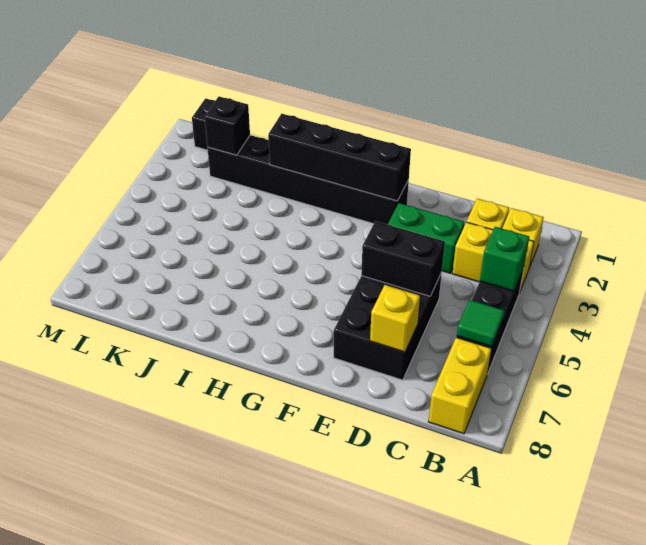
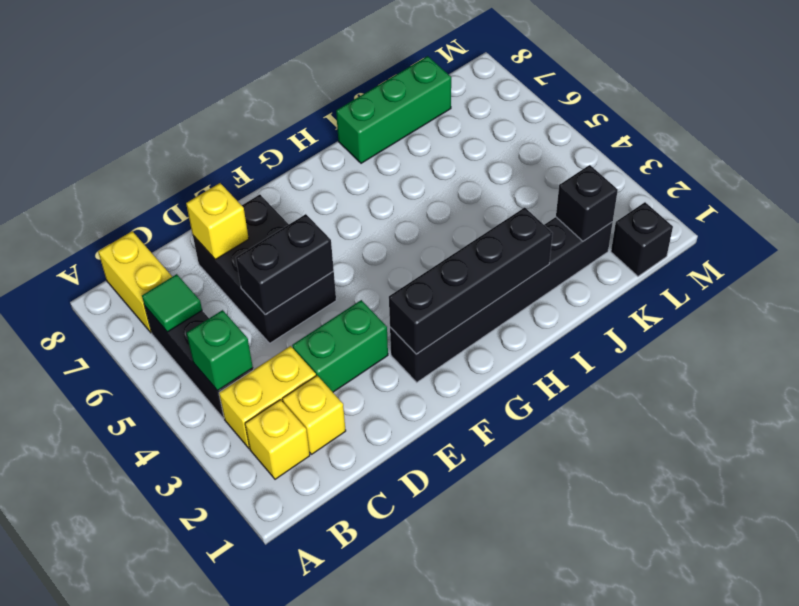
none -> green brick I8:K8 level 1

